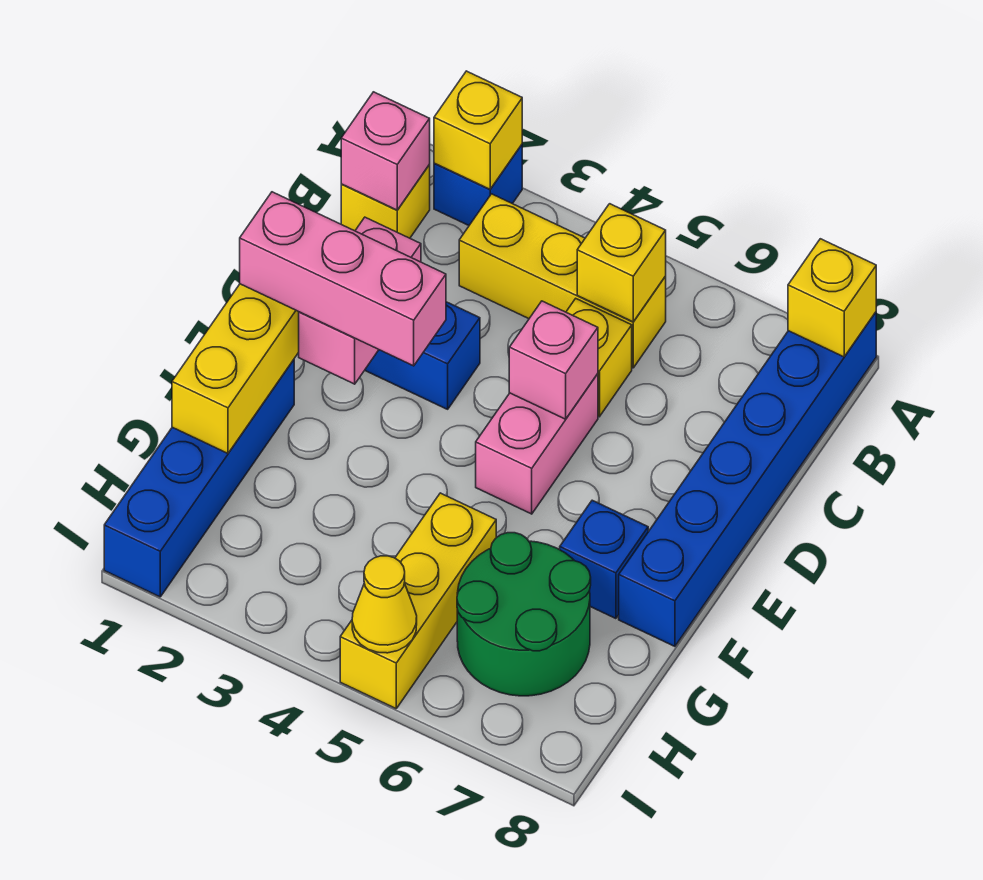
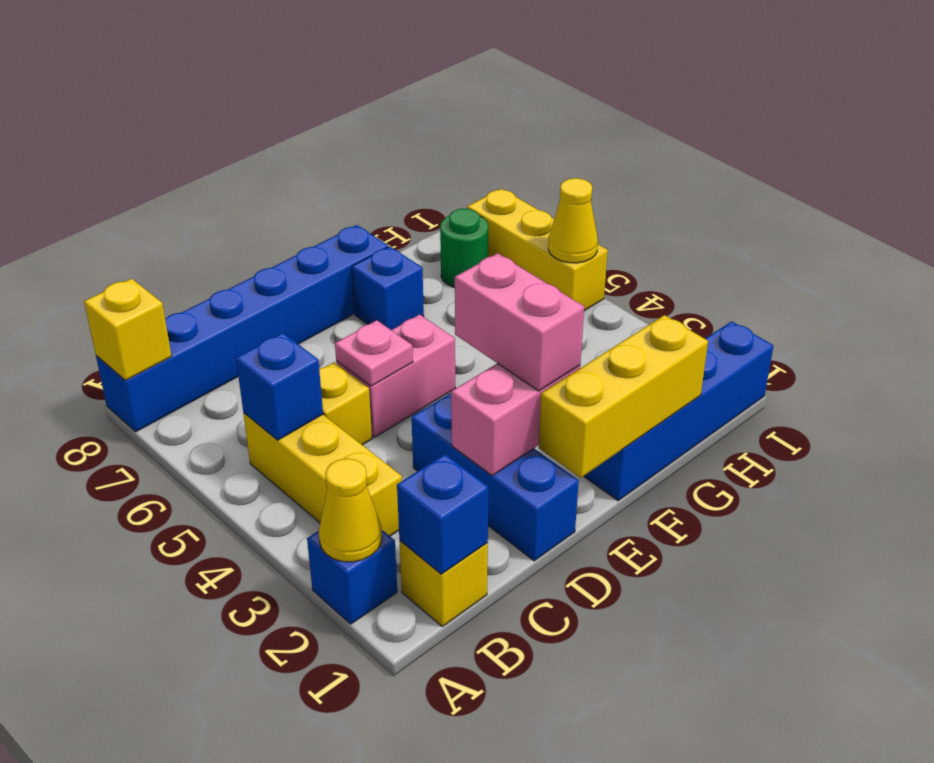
yellow brick A2 level 2 -> yellow cone A2 level 2
pink brick B1 level 2 -> blue brick B1 level 2
yellow brick B5 level 2 -> blue brick B5 level 2
pink brick D5 level 2 -> pink plate D5 level 2
pink brick E1:E3 level 3 -> pink brick E2:E3 level 3
yellow brick G5:I5 level 1 -> yellow brick I5:I7 level 1
green round brick G6:H7 level 1 -> green round brick H7 level 1

